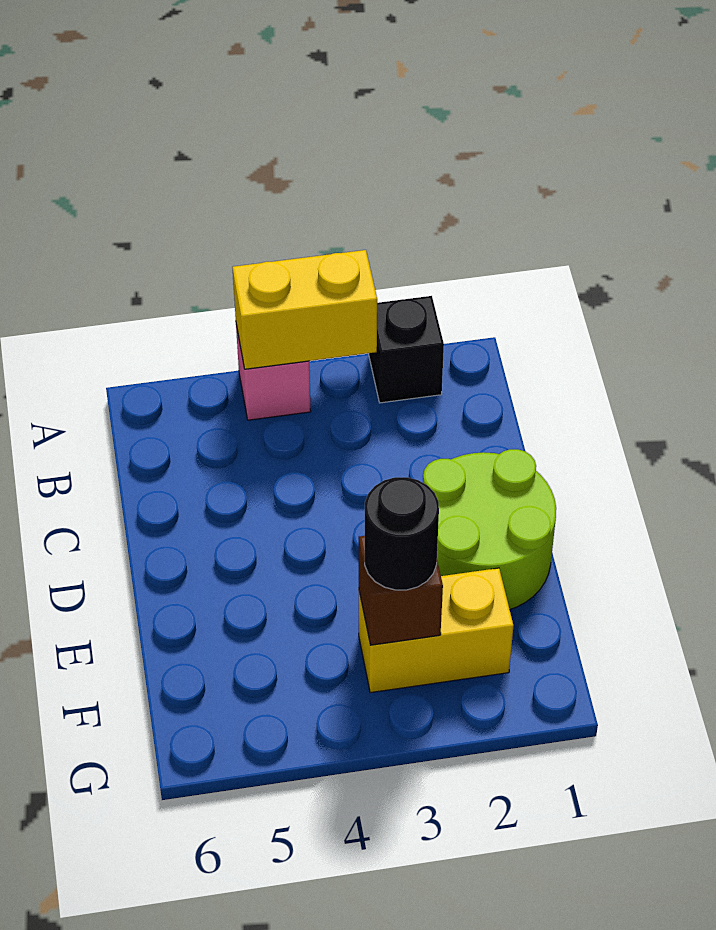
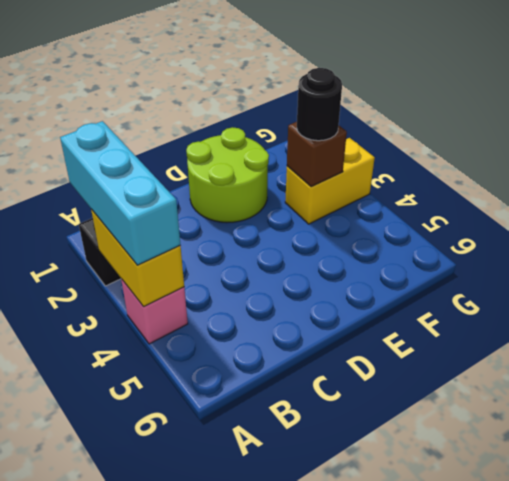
none -> cyan brick A2:A4 level 3
yellow brick F2:F3 level 1 -> yellow brick F3:G3 level 1

